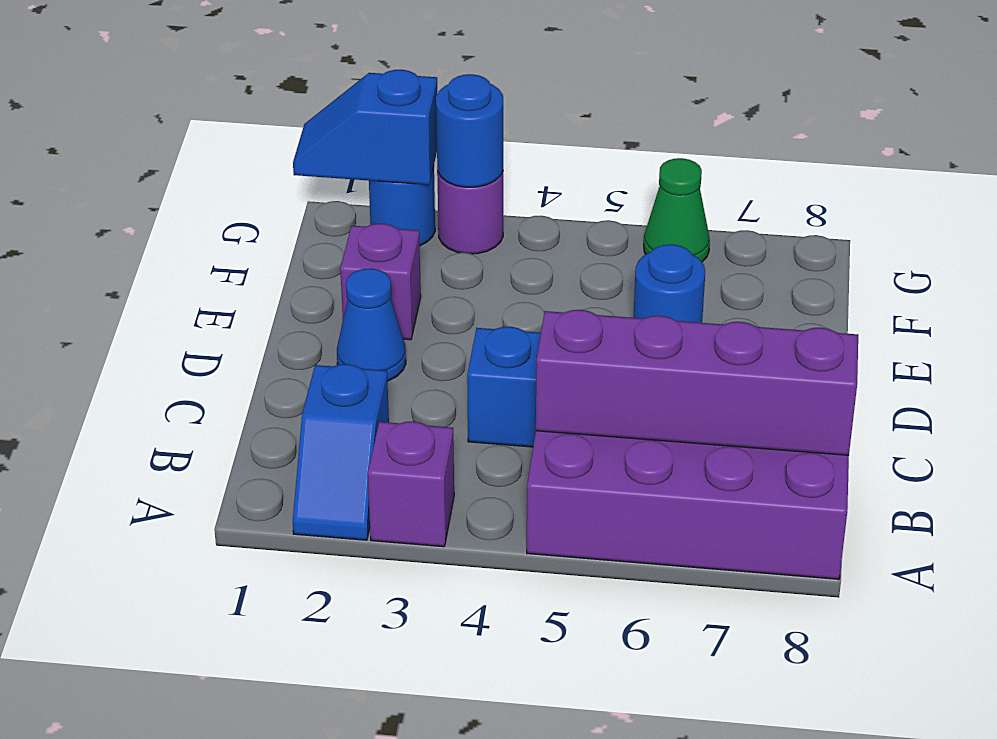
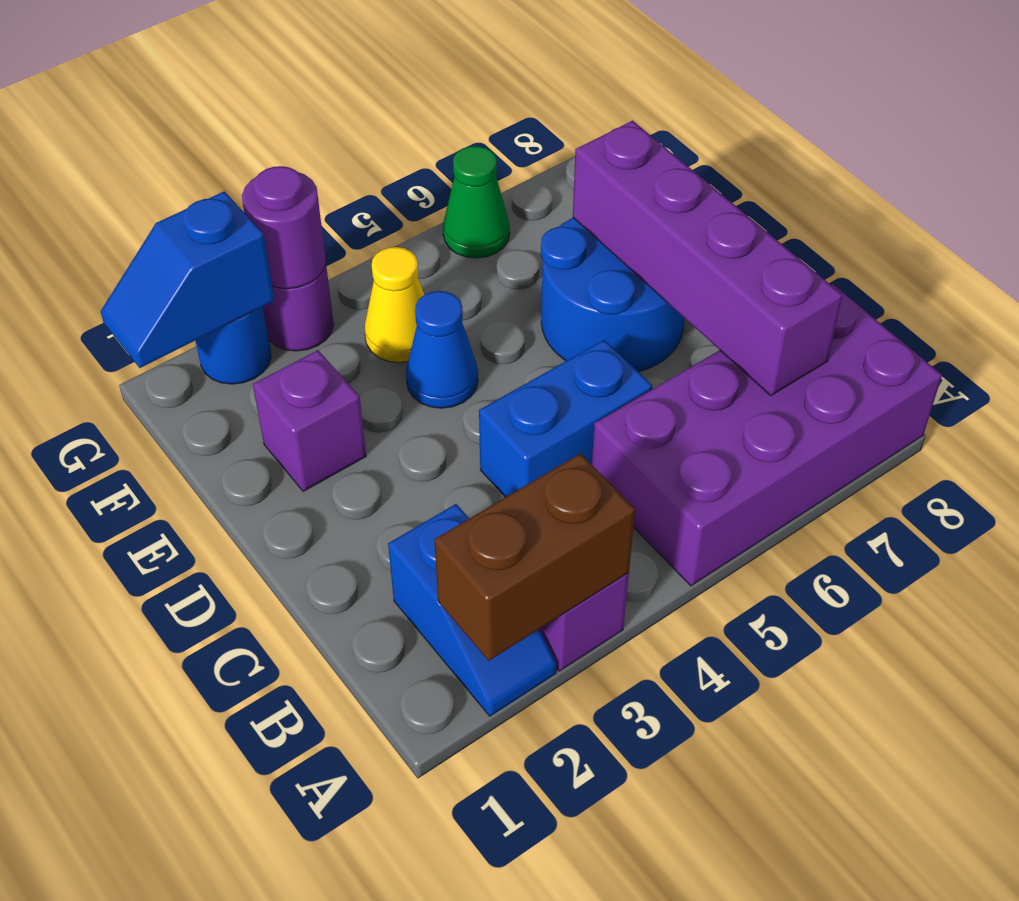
none -> brown brick A2:A3 level 2
purple brick B5:B8 level 2 -> purple brick B7:E7 level 2
blue cone D2 level 1 -> blue cone E4 level 1
blue round brick E6 level 1 -> blue round brick D6:E7 level 1
none -> yellow cone F4 level 1
blue round brick G3 level 2 -> purple round brick G3 level 2

